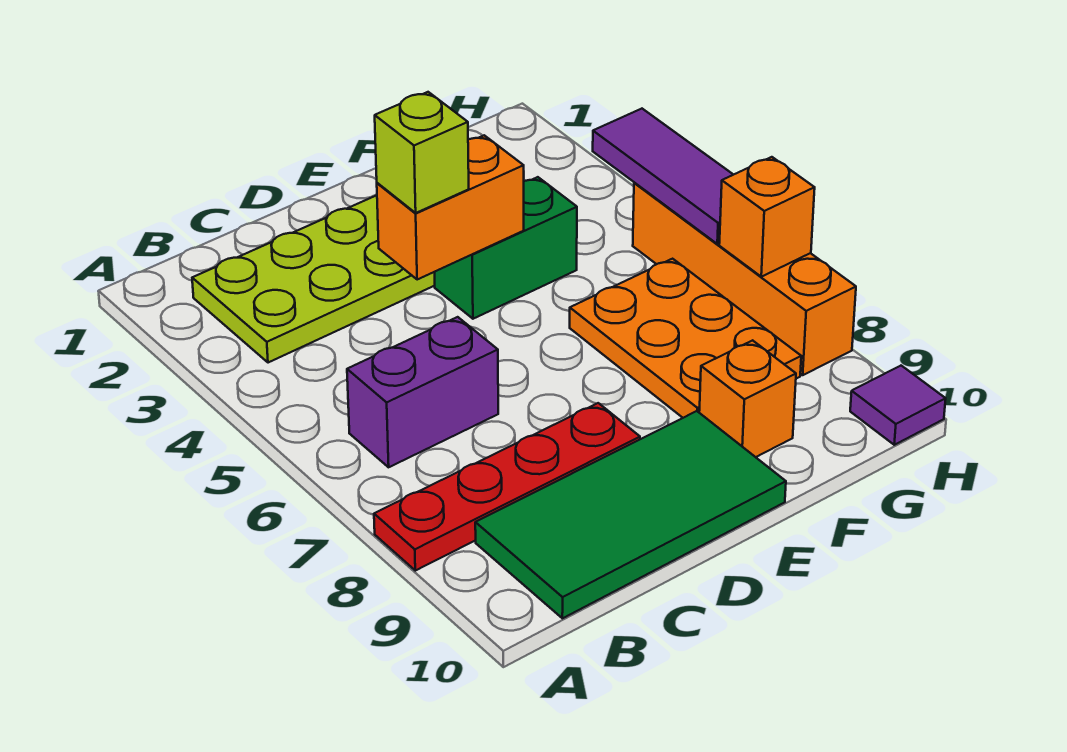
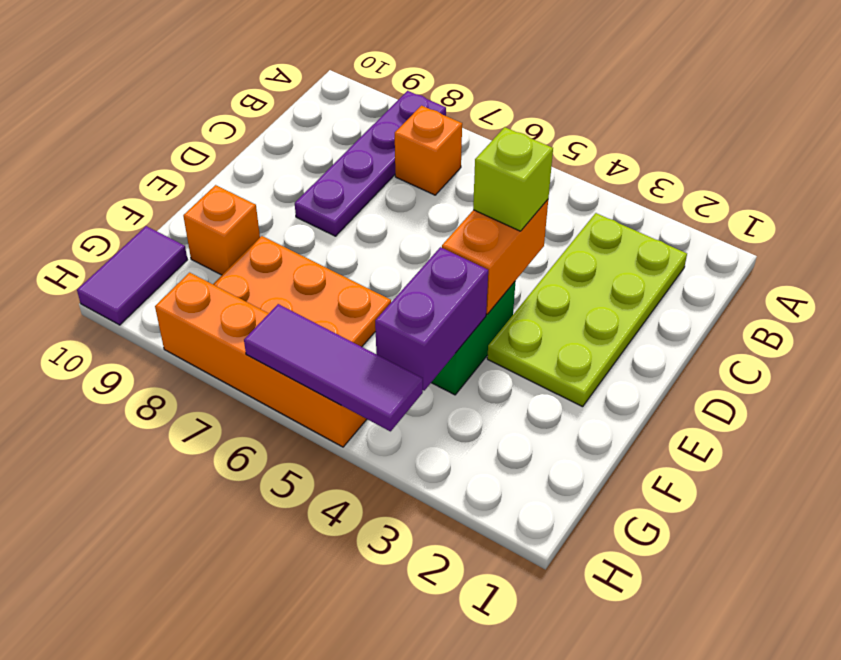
red plate A8:D8 level 1 -> purple plate A8:D8 level 1
purple brick B6:C6 level 1 -> purple brick F4:G4 level 2
green tile B9:E10 level 1 -> none
orange brick H7 level 2 -> orange brick B7 level 1
purple tile H10 level 1 -> purple tile G10:H10 level 1

